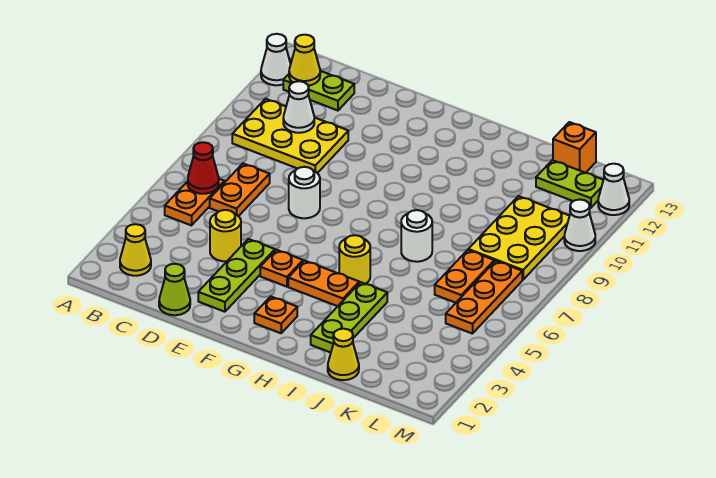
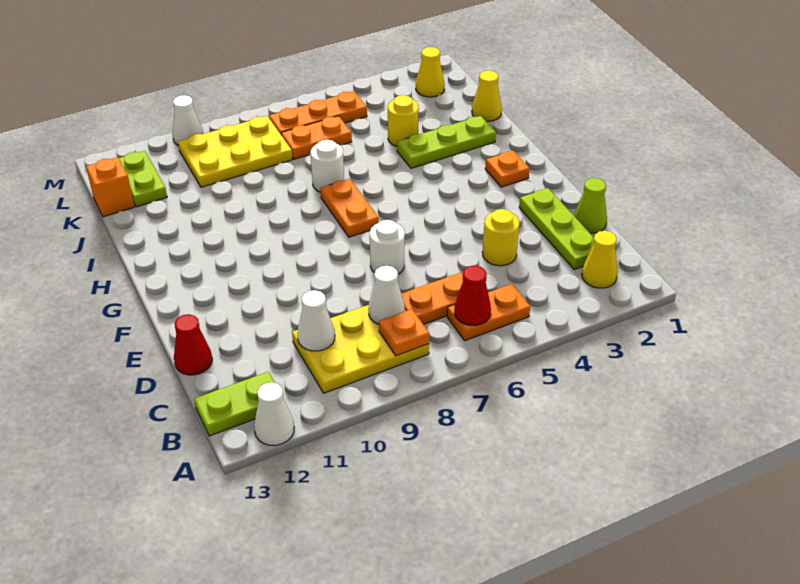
yellow plate B9:D10 level 1 -> yellow plate B8:C10 level 1
lime plate B12:C12 level 1 -> lime plate B12:B13 level 1
yellow cone B12 level 2 -> yellow cone L2 level 1
none -> red cone D13 level 1
lime plate E2:E4 level 1 -> lime plate C2:E2 level 1
orange plate F4 level 1 -> orange plate B8 level 2
orange plate G4:H4 level 1 -> orange plate G7:H7 level 1
yellow round brick H5 level 1 -> yellow round brick J4 level 1
white cone M12 level 1 -> white cone C8 level 2

